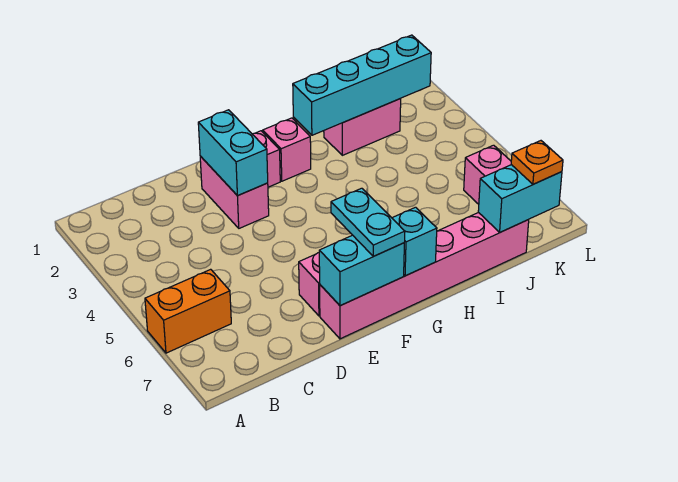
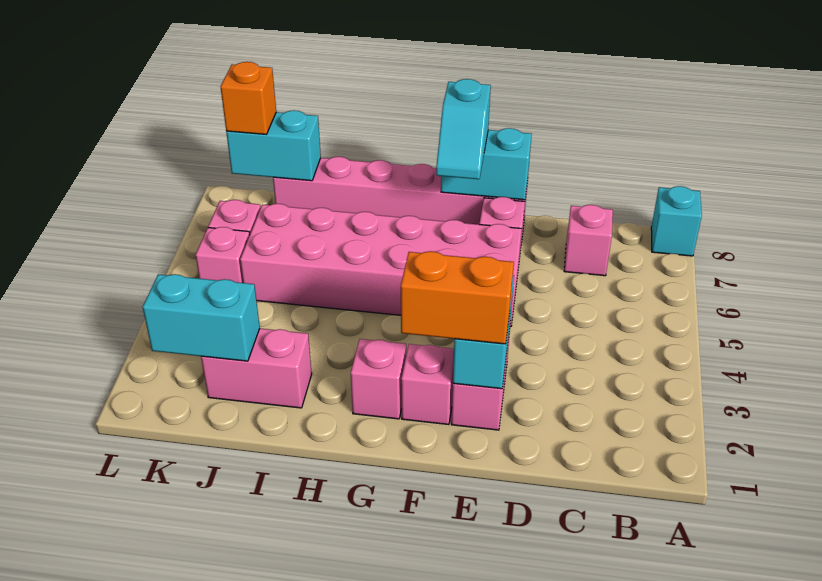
orange brick A6:B6 level 1 -> orange brick E2:F2 level 3
none -> pink brick C7 level 1
none -> pink brick E5:J6 level 1
cyan plate F7:F8 level 3 -> cyan slope F7:F8 level 3 top 8
cyan brick G8 level 2 -> cyan brick A8 level 1
cyan brick H2:K2 level 2 -> cyan brick J2:K2 level 2
none -> pink brick K5 level 1
orange plate K8 level 3 -> orange brick K8 level 3

